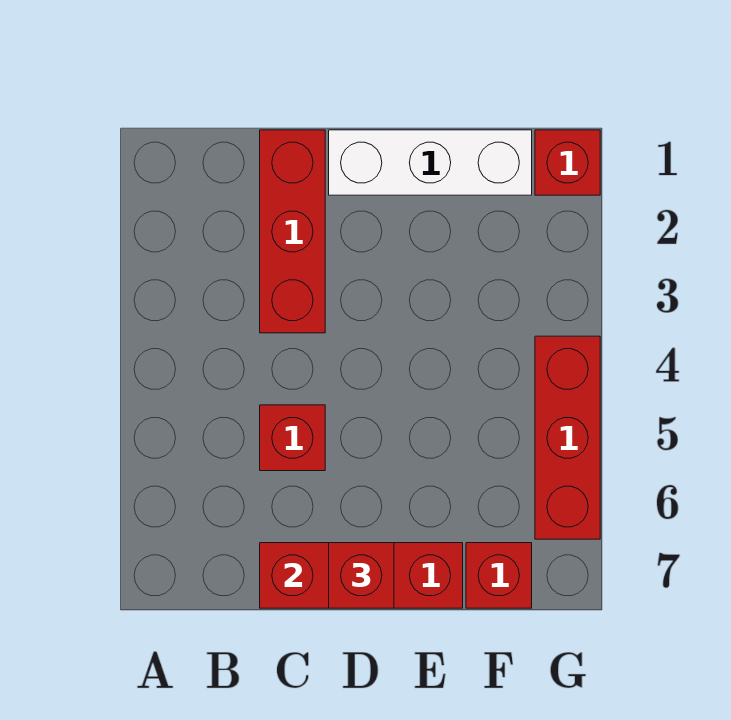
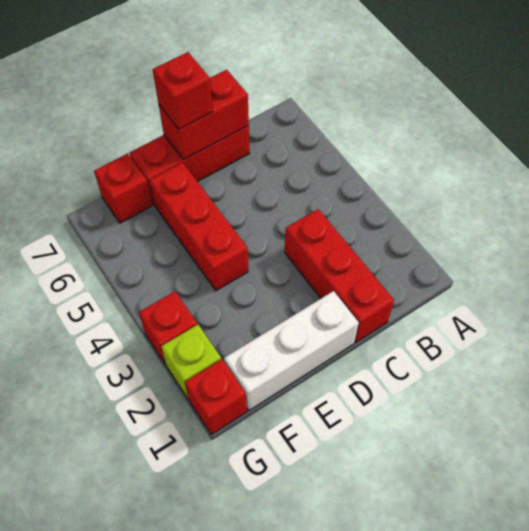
red brick C5 level 1 -> red brick G3 level 1
none -> lime brick G2 level 1
red brick G4:G6 level 1 -> red brick E4:E6 level 1

